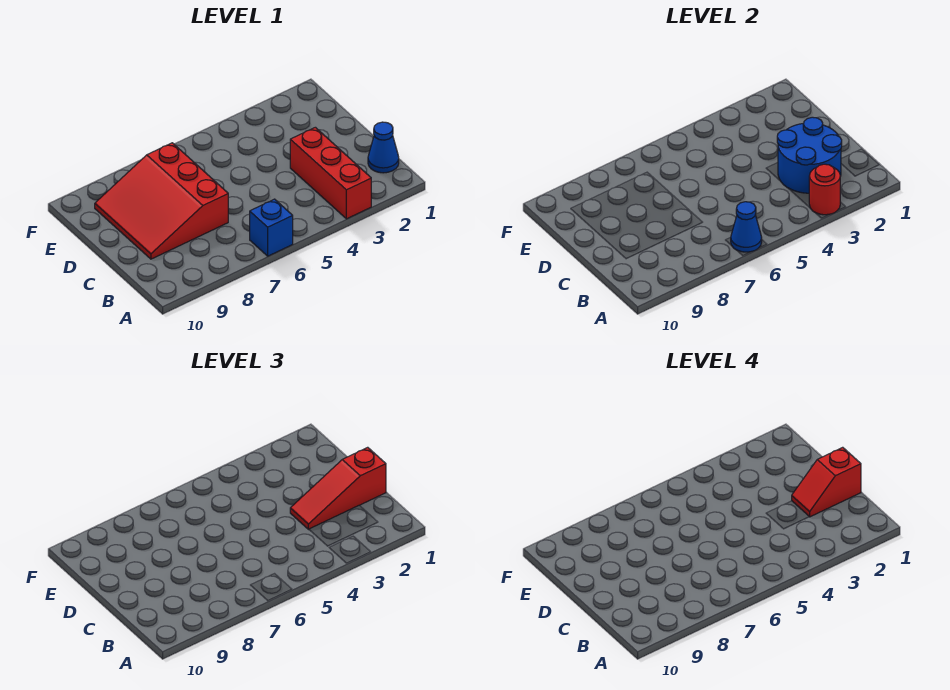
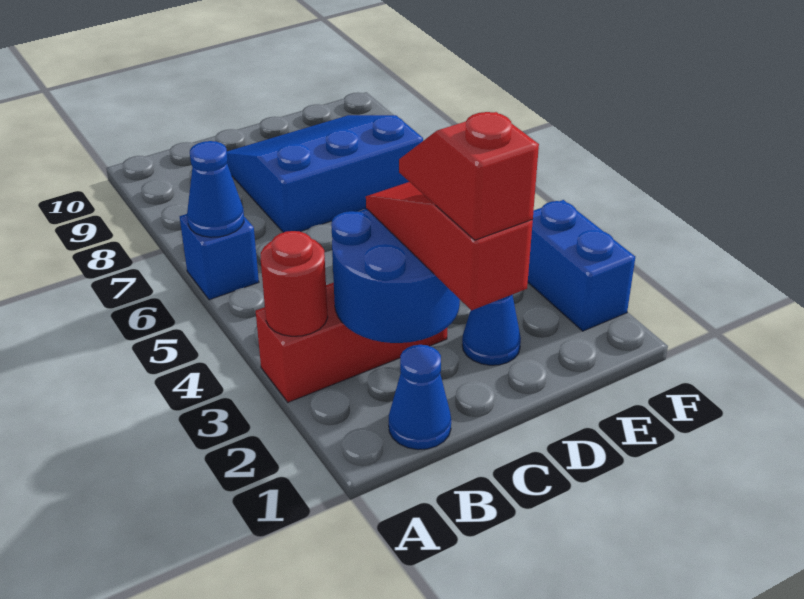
red slope C7:E9 level 1 top 7 -> blue slope C7:E9 level 1 top 7
none -> blue cone D2 level 1
none -> blue brick F2:F3 level 1

